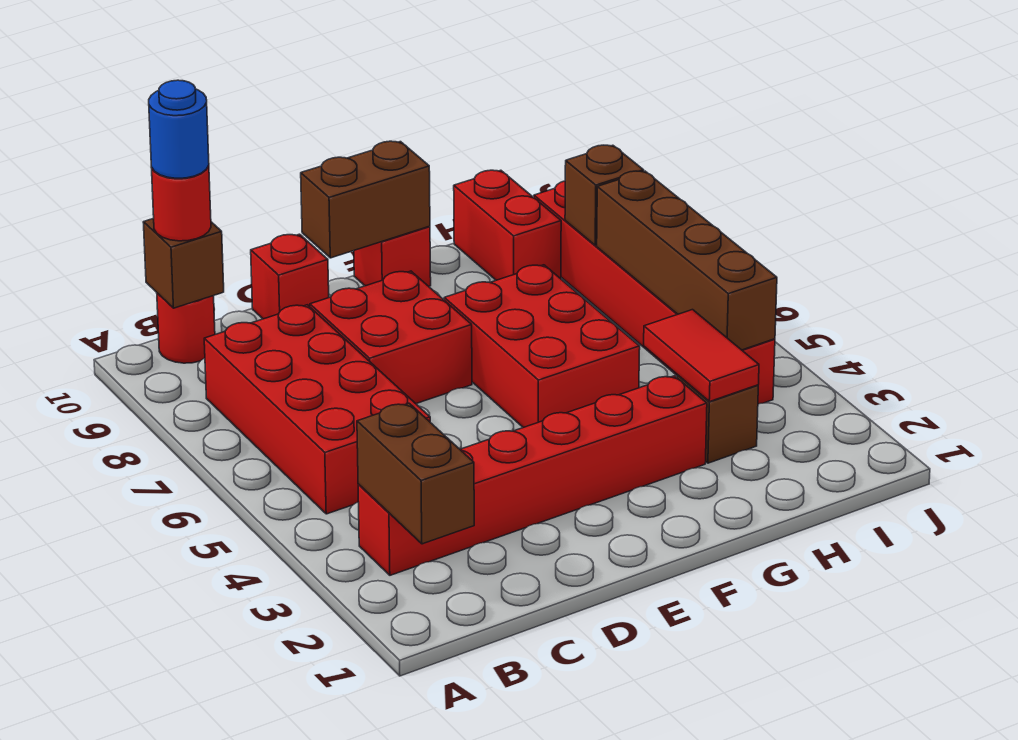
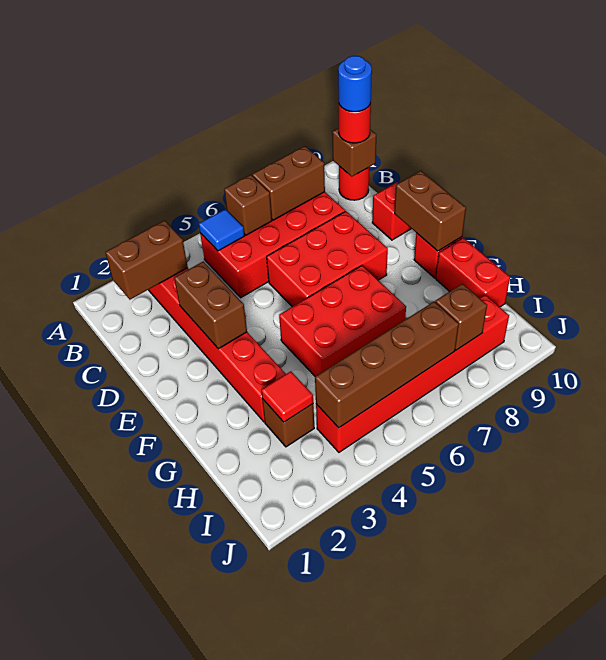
none -> blue tile B5 level 2
none -> brown brick B6 level 2
none -> brown brick B7:B8 level 2
none -> brown brick D3:E3 level 2
red brick D7:E8 level 1 -> red brick D6:E8 level 1
red tile H3:H4 level 2 -> red tile H3 level 2
red brick H9:H10 level 1 -> red brick G10:H10 level 1

